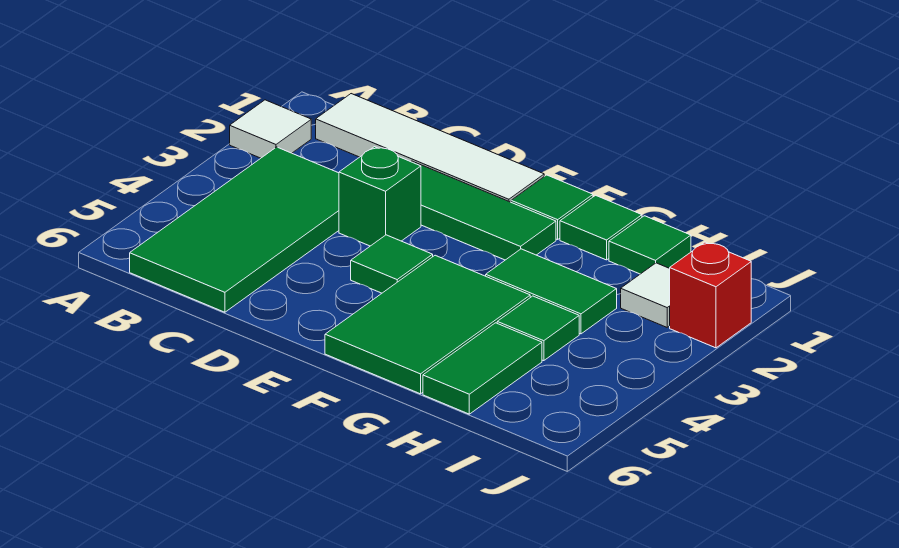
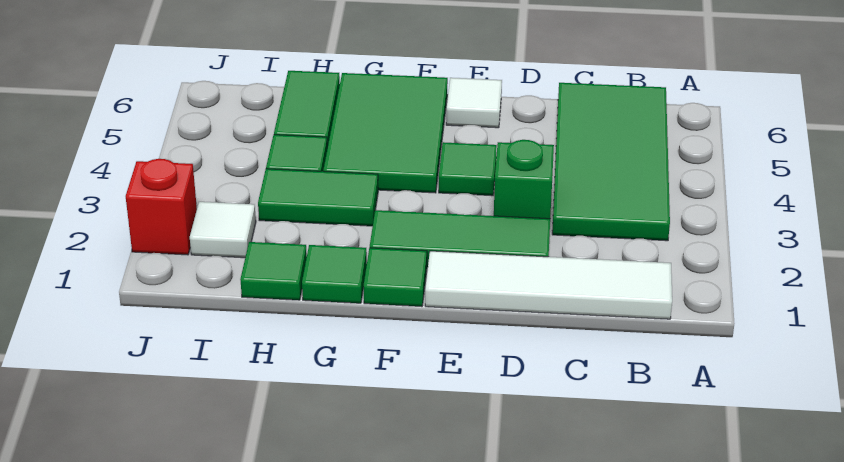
white tile A2 level 1 -> white tile E6 level 1

